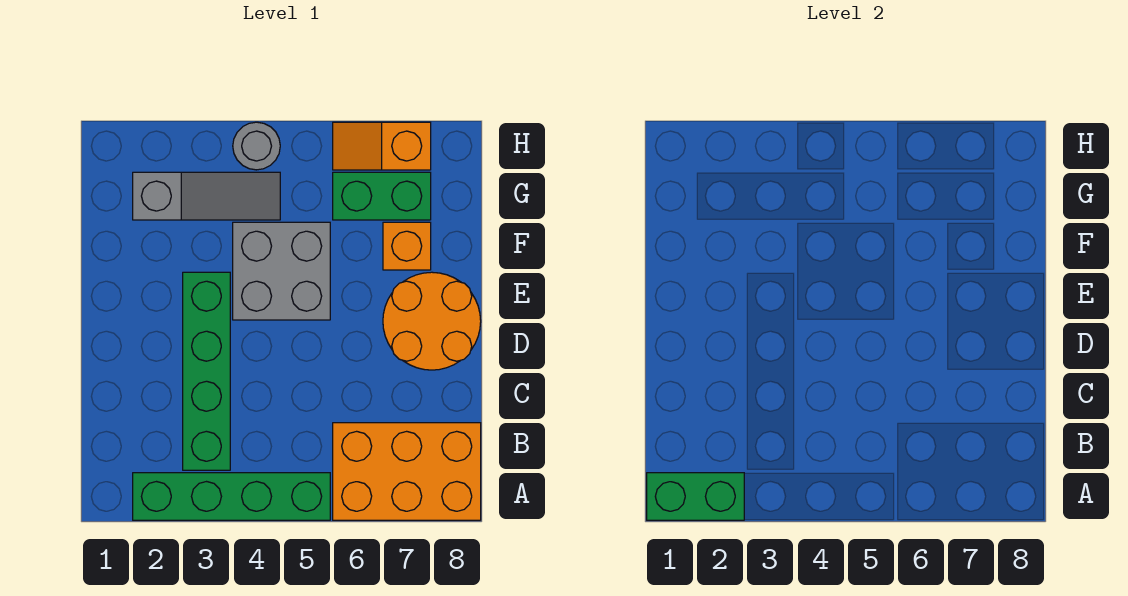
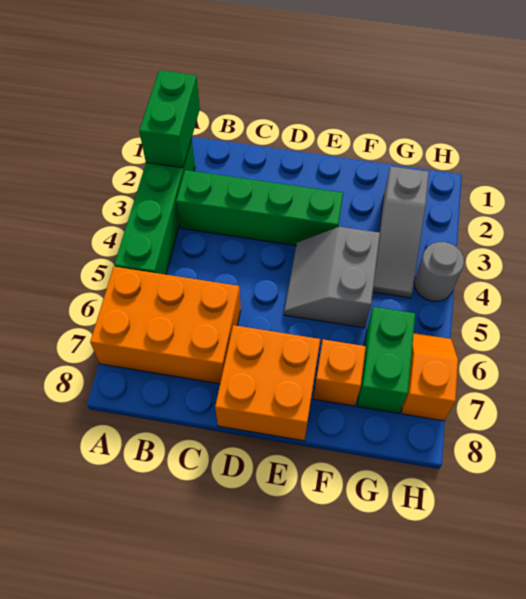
orange brick A6:B8 level 1 -> orange brick A6:C7 level 1
orange round brick D7:E8 level 1 -> orange brick D7:E8 level 1
grey brick E4:F5 level 1 -> grey slope E4:F5 level 1 top F

